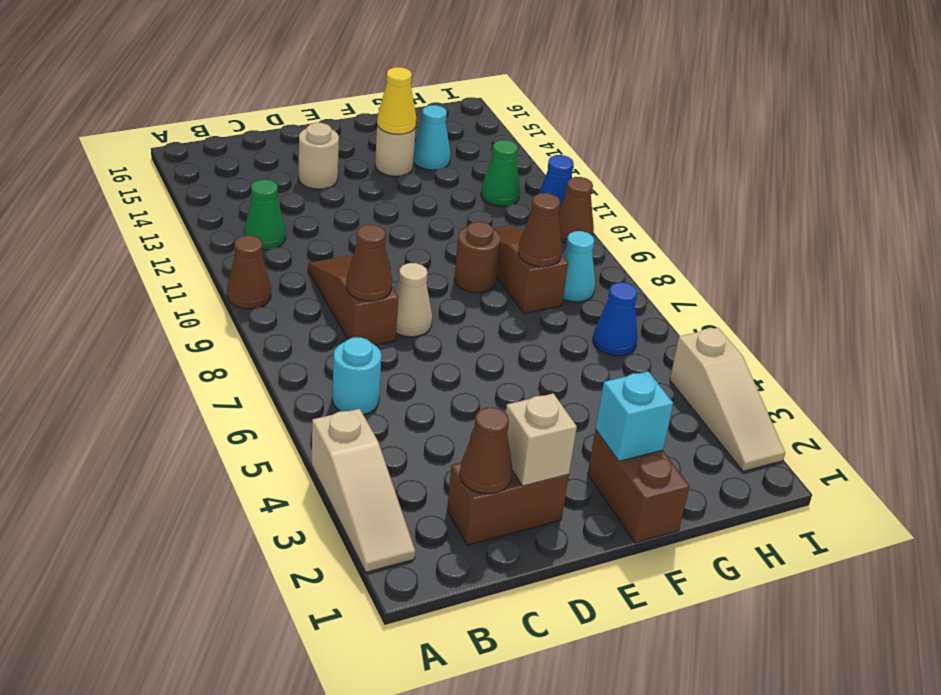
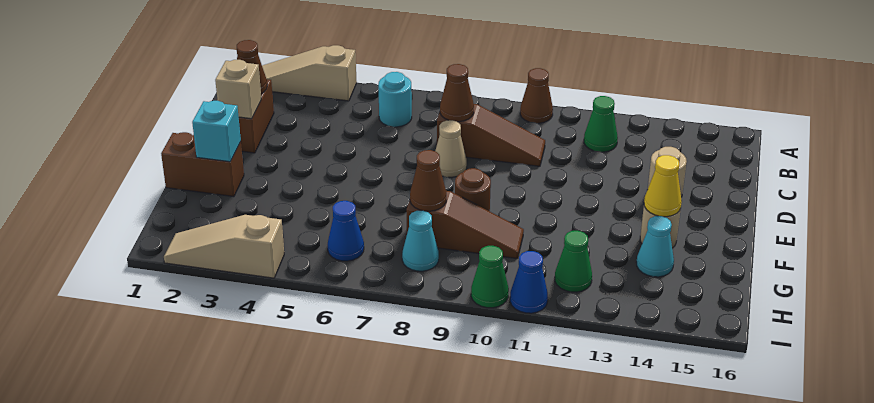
brown cone I10 level 1 -> green cone I10 level 1

